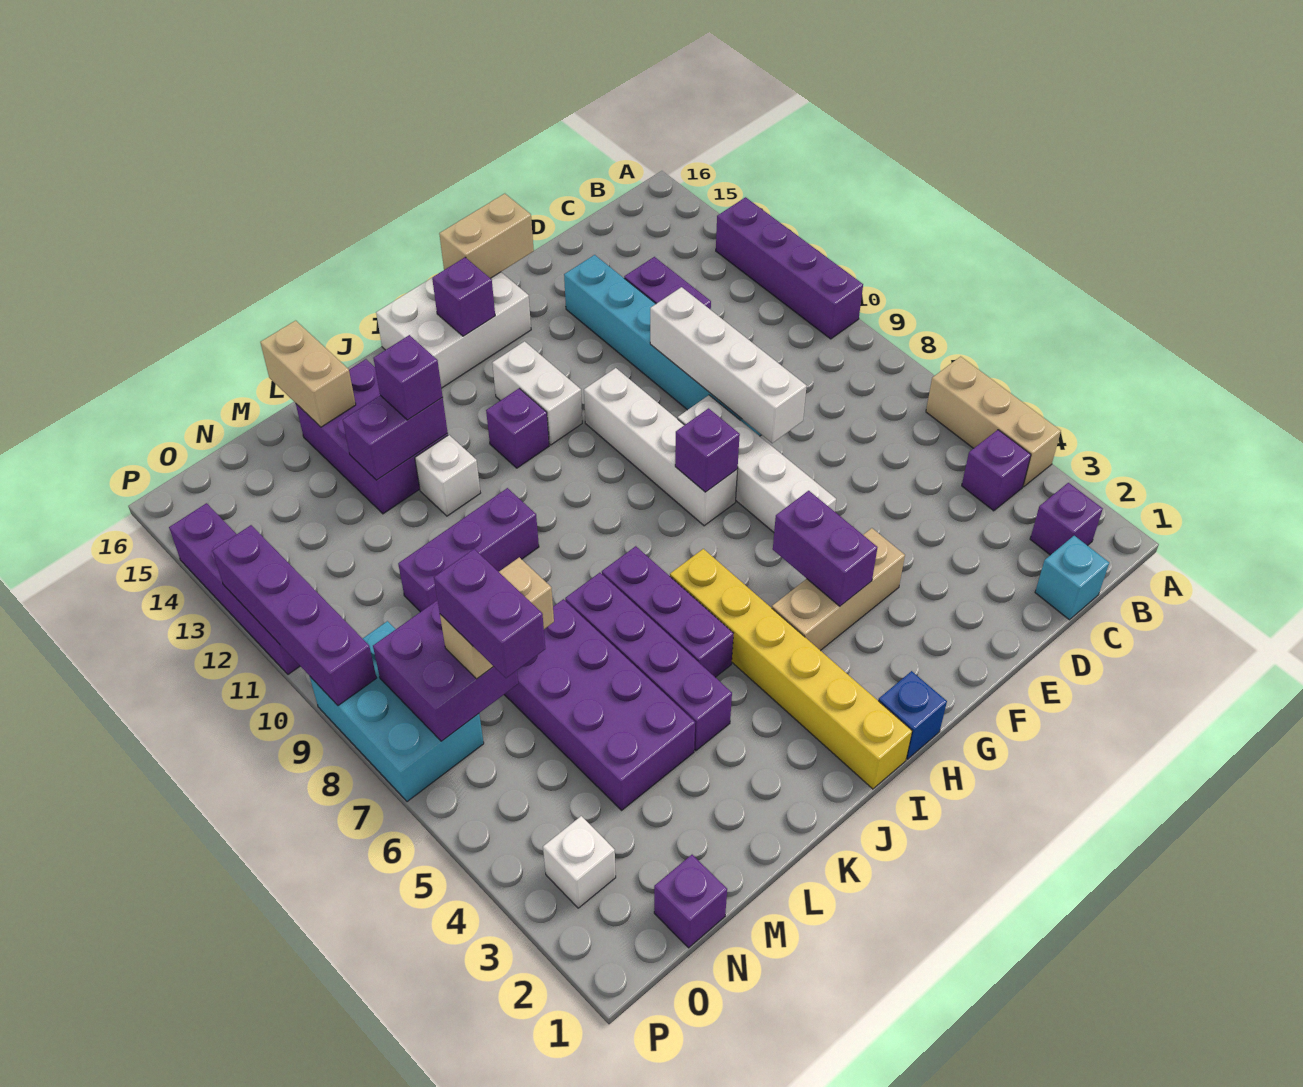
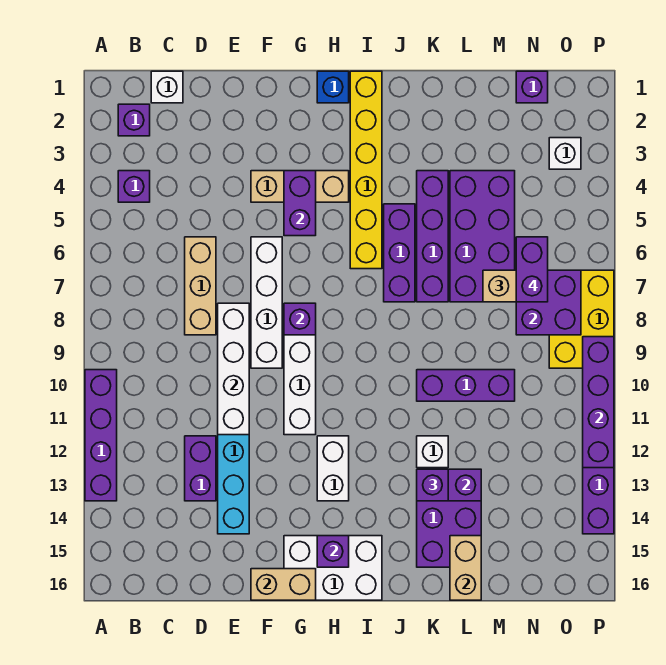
tan brick A4:A6 level 1 -> tan brick D6:D8 level 1
cyan brick C1 level 1 -> white brick C1 level 1
purple brick I12 level 1 -> none
cyan brick O7:P9 level 1 -> yellow brick O7:P9 level 1

